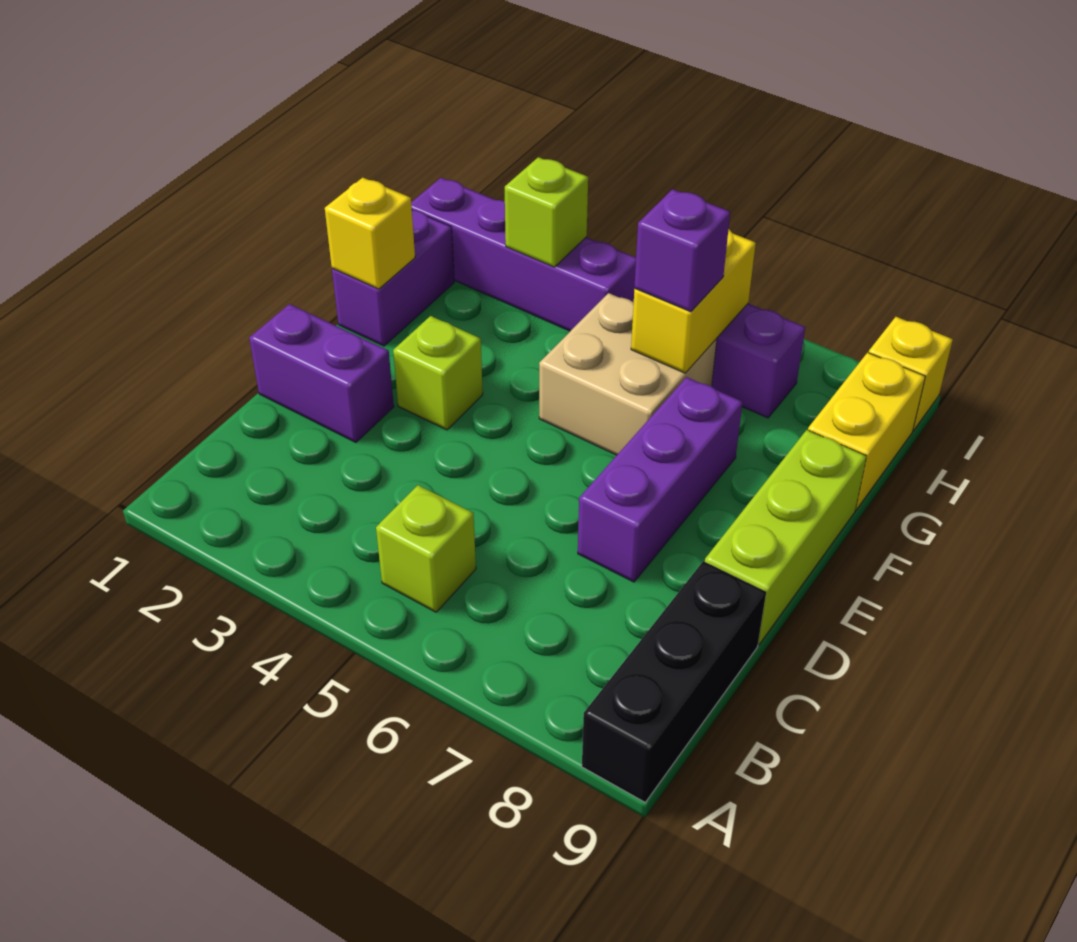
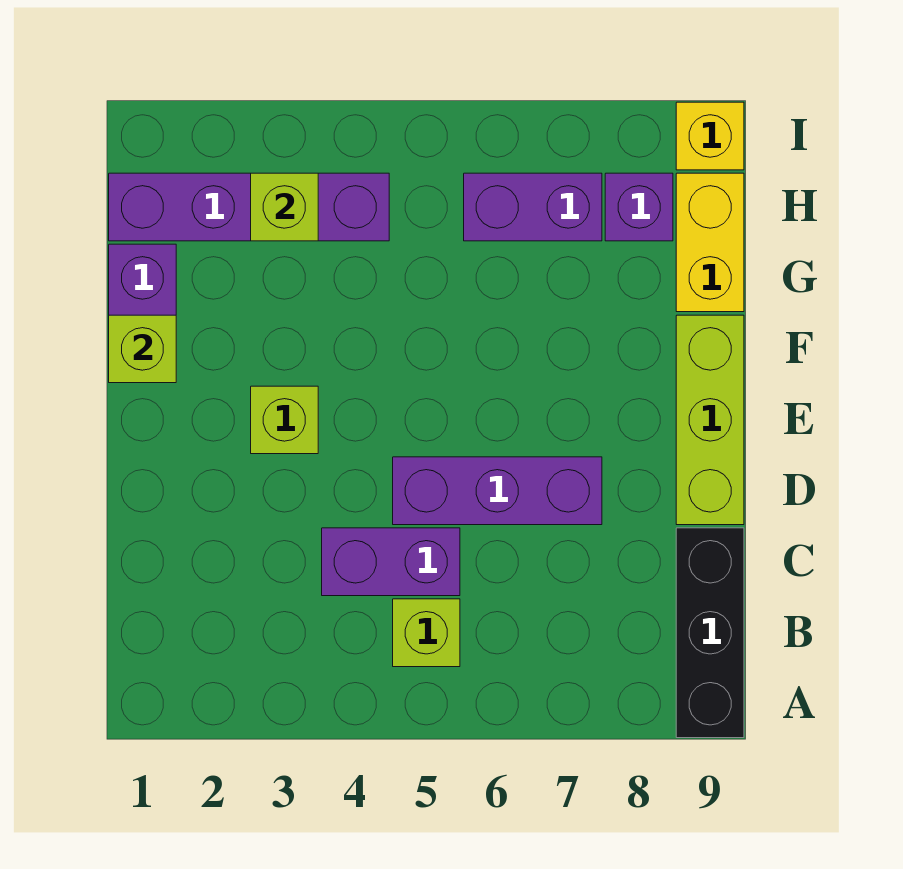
purple brick D1:D2 level 1 -> purple brick C4:C5 level 1
purple brick D7:F7 level 1 -> purple brick D5:D7 level 1
yellow brick F1 level 2 -> lime brick F1 level 2
tan brick F5:G6 level 1 -> none
yellow brick G6:H6 level 2 -> none
purple brick G6 level 3 -> purple brick H8 level 1

